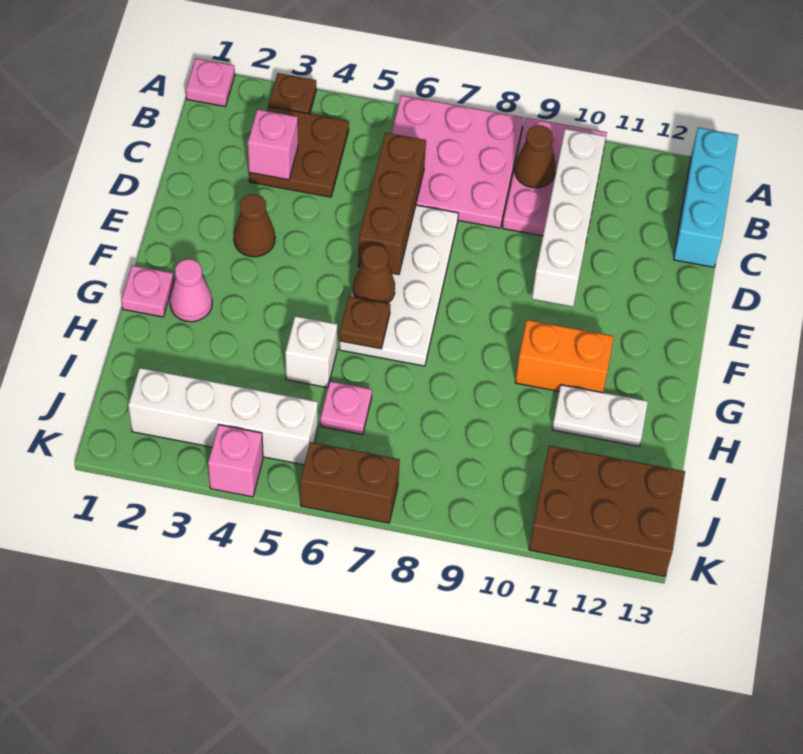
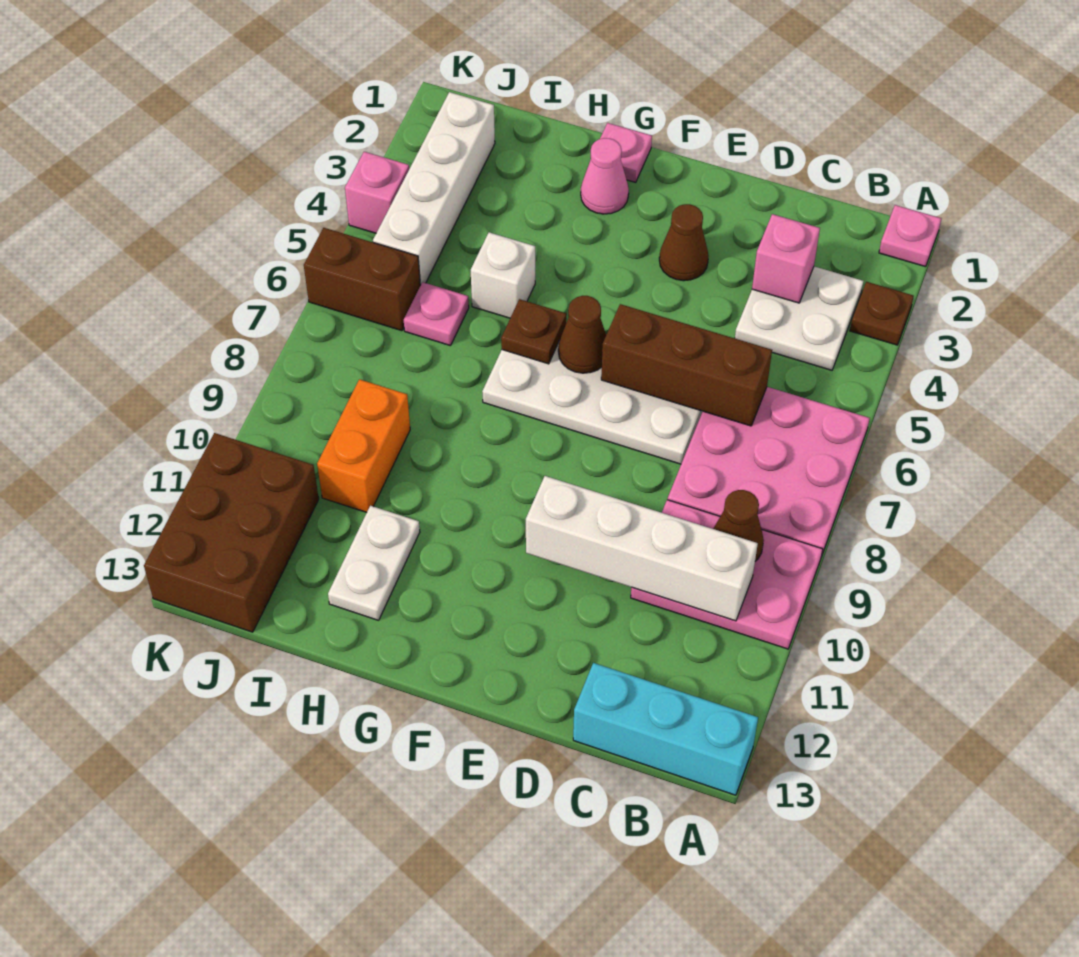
brown plate B3:C4 level 1 -> white plate B3:C4 level 1
orange brick G10:G11 level 1 -> orange brick I9:I10 level 1
brown brick K6:K7 level 1 -> brown brick J6:K6 level 1

